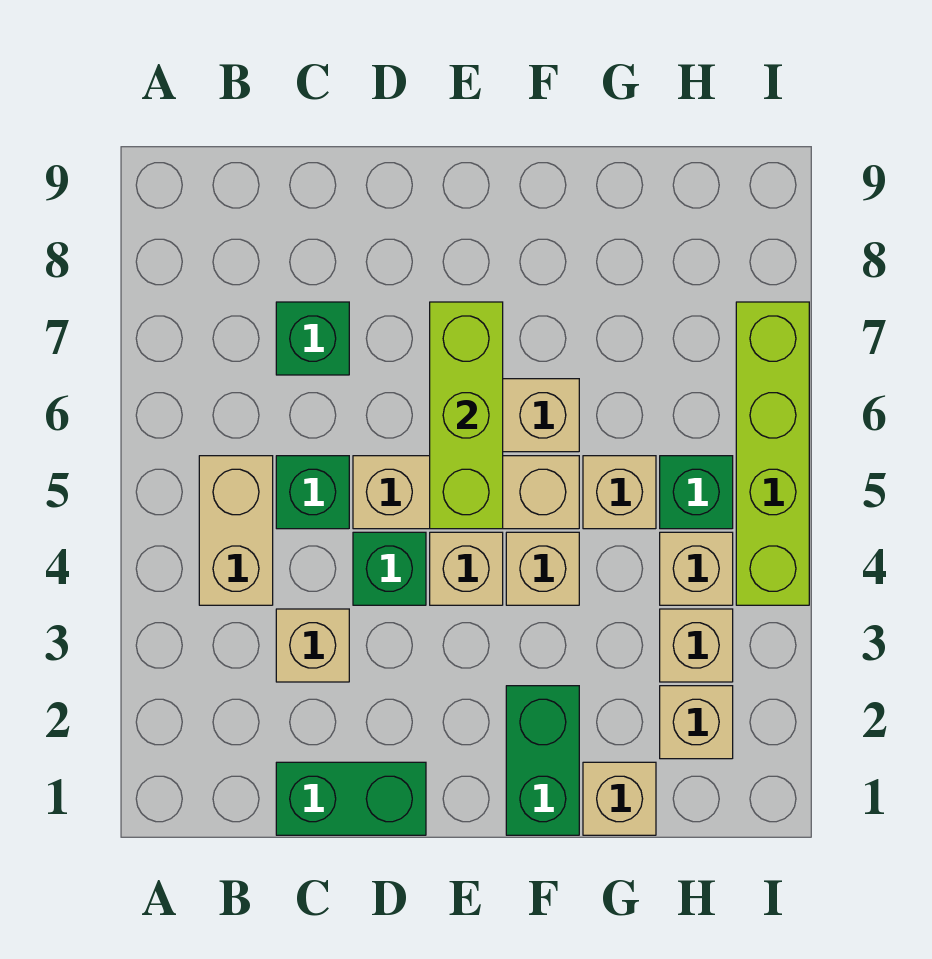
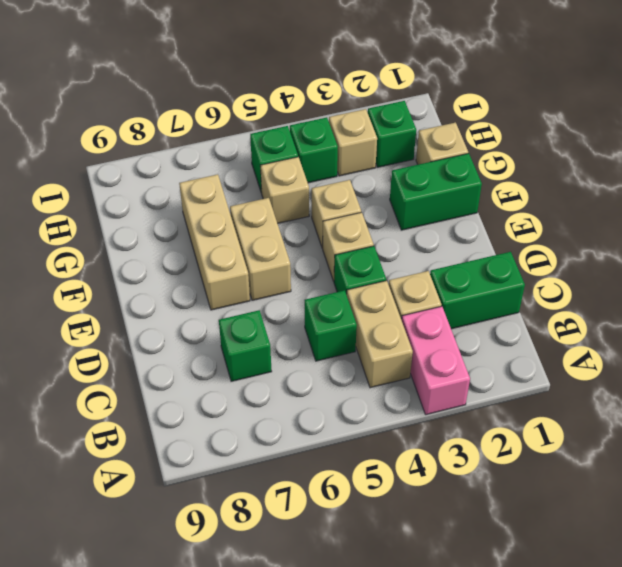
none -> pink brick A3:B3 level 1
tan brick B4:B5 level 1 -> tan brick B4:C4 level 1
green brick C1:D1 level 1 -> green brick C1:C2 level 1
tan brick D5:F5 level 1 -> tan brick E7:G7 level 1
lime brick E5:E7 level 2 -> none
tan brick H2 level 1 -> green brick H2 level 1
tan brick H4 level 1 -> green brick H4 level 1
lime brick I4:I7 level 1 -> none

